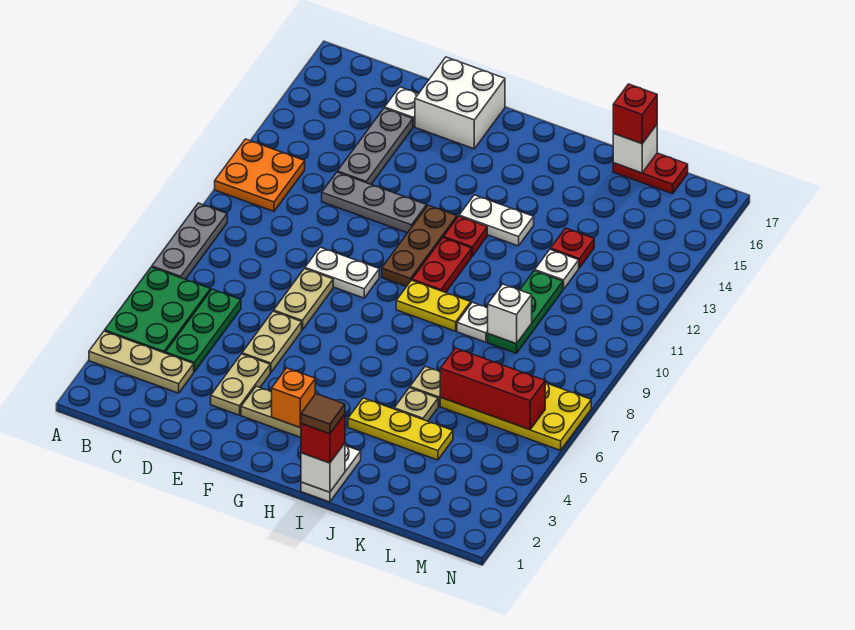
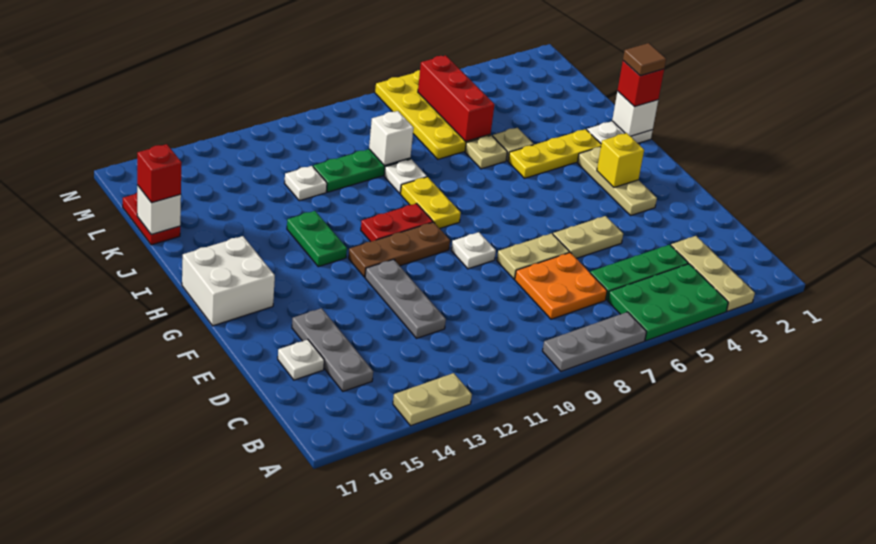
orange plate A11:B12 level 1 -> orange plate C7:D8 level 1
grey plate D13:D15 level 1 -> grey plate C15:E15 level 1
tan plate E3:E4 level 1 -> tan plate A13:A14 level 1
white plate E9:F9 level 1 -> white plate F9 level 1
white brick E16:F17 level 1 -> white brick G16:H17 level 1
orange brick G3 level 2 -> yellow brick G3 level 2
red plate H12 level 1 -> none
white plate H13:I13 level 1 -> green plate H13:I13 level 1
yellow plate I4:K4 level 1 -> yellow plate I3:I5 level 1
red plate K13 level 1 -> none

